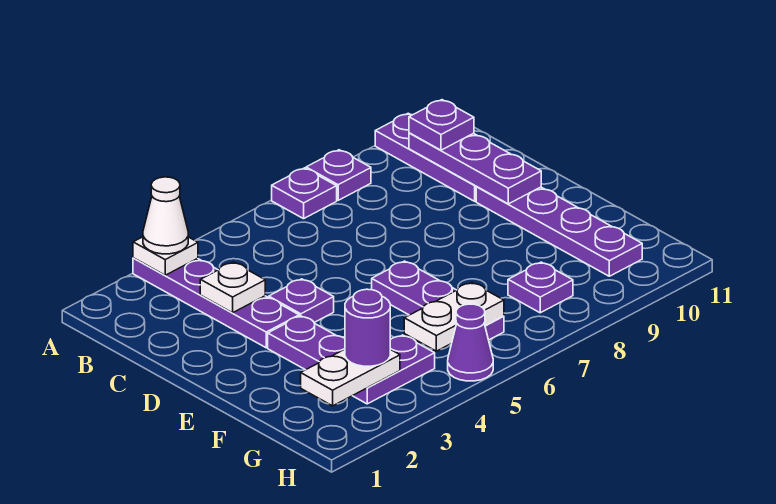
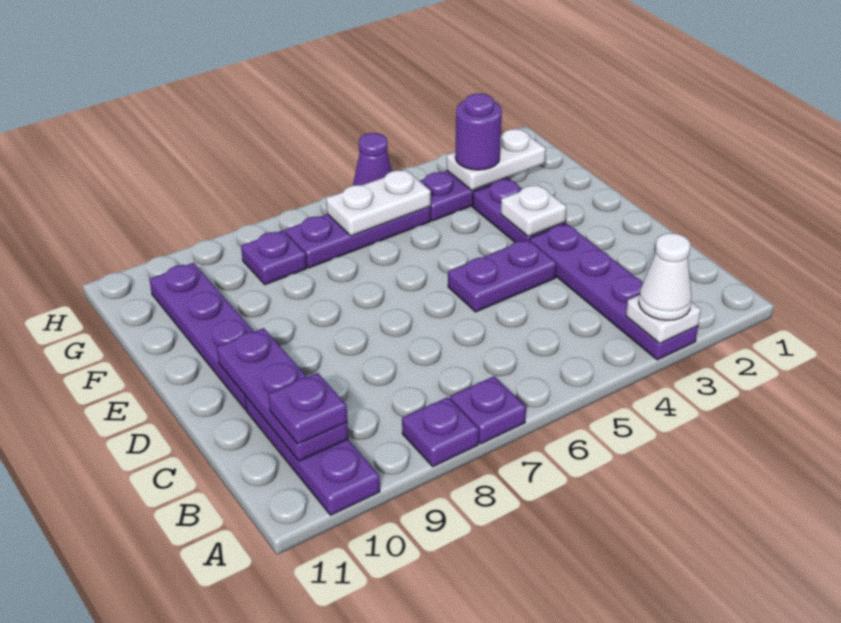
white plate C3 level 2 -> white plate E3 level 2
purple plate D4 level 1 -> purple plate D4:D5 level 1
purple plate E6:G6 level 1 -> purple plate G5:G7 level 1

